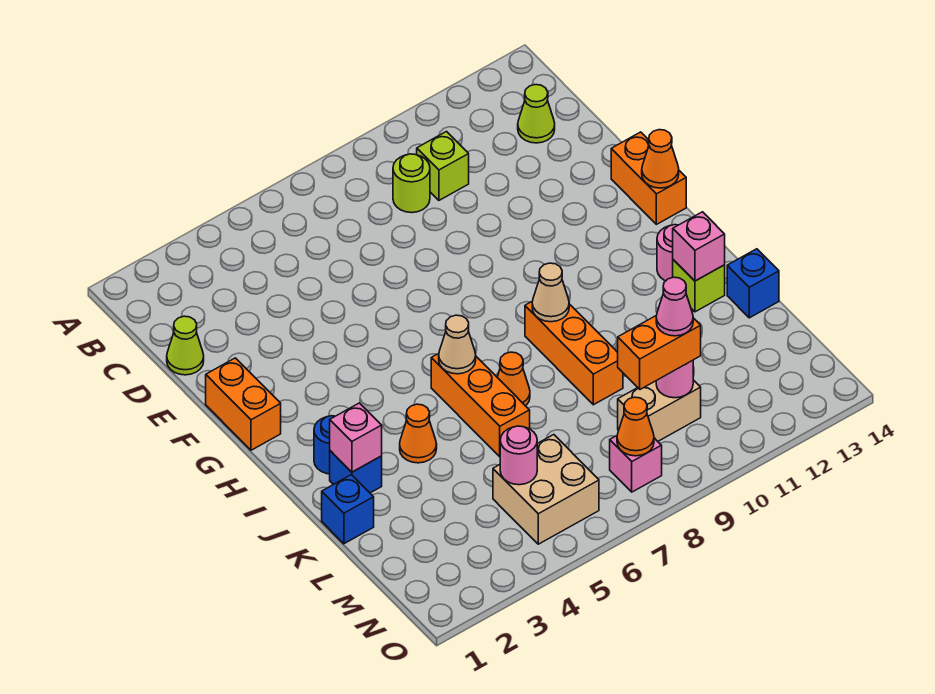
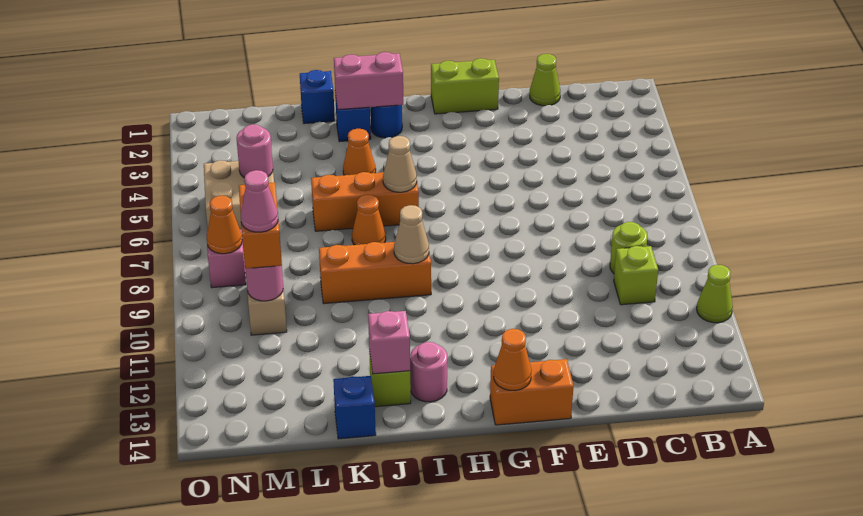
lime cone C13 level 1 -> lime cone A11 level 1
orange brick F1:G1 level 1 -> lime brick F1:G1 level 1
pink brick J2 level 2 -> pink brick I2:J2 level 2

